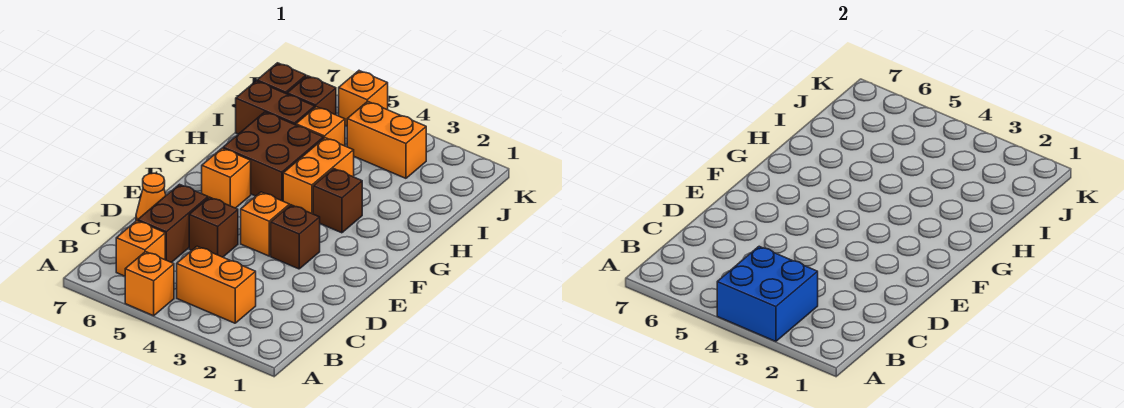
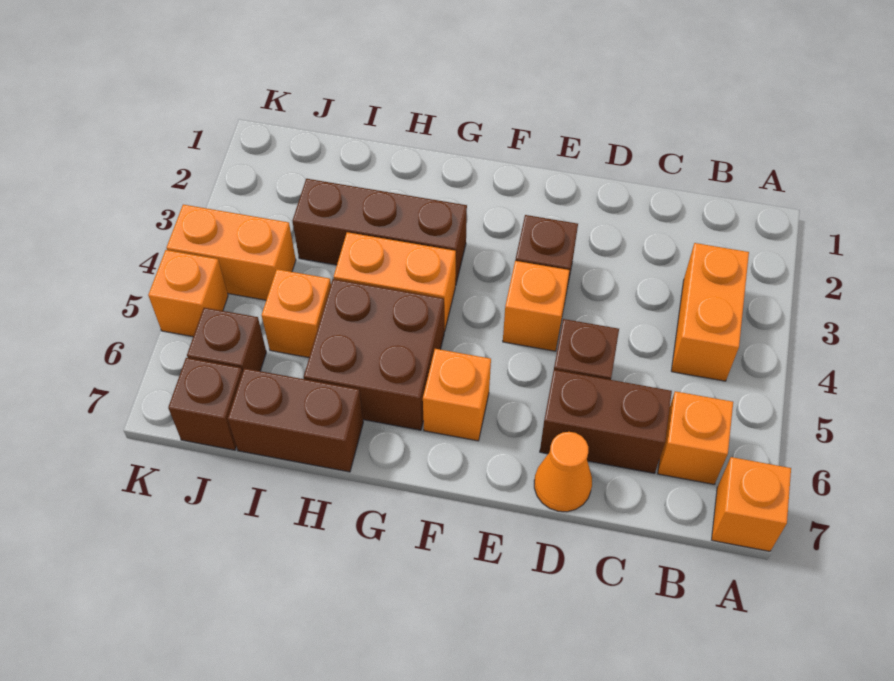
blue brick A3:B4 level 2 -> none
orange brick A5 level 1 -> orange brick A7 level 1
brown brick G3 level 1 -> brown brick G3:I3 level 1
brown brick I6:I7 level 1 -> brown brick H7:I7 level 1
orange brick J3:J4 level 1 -> orange brick J4:K4 level 1

